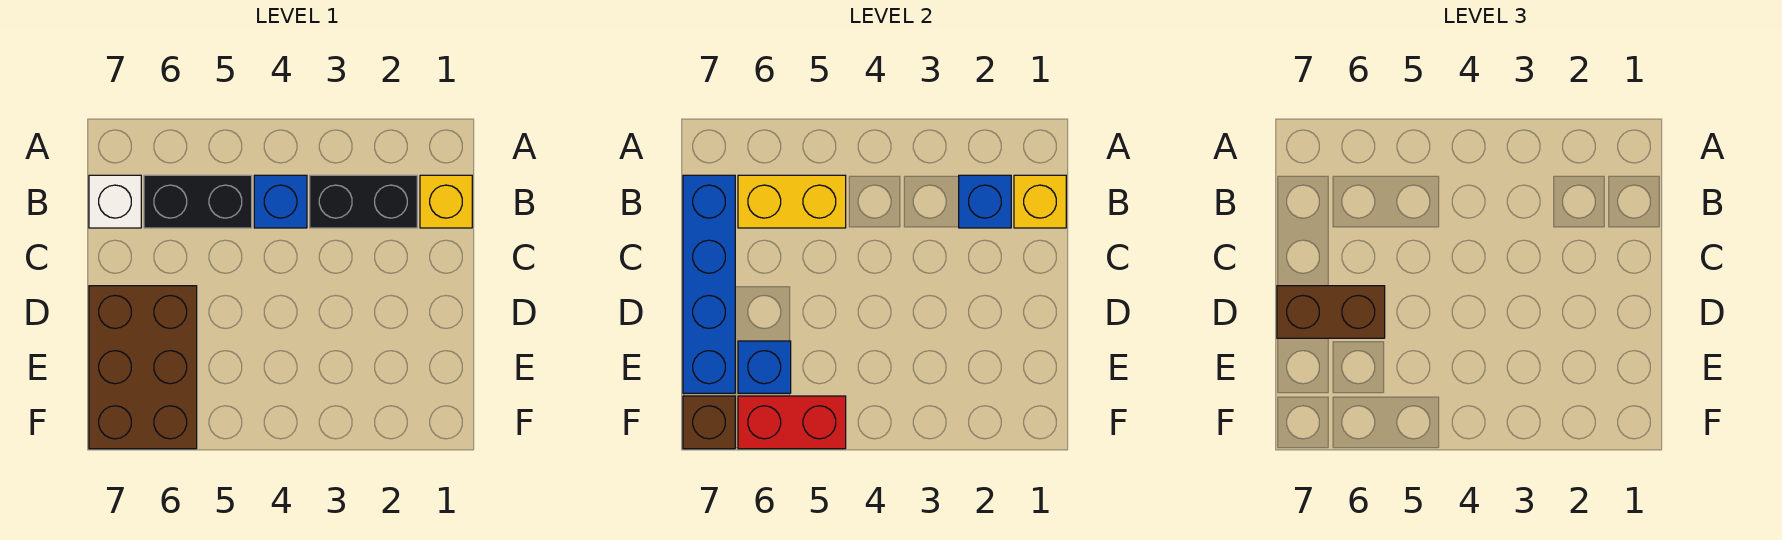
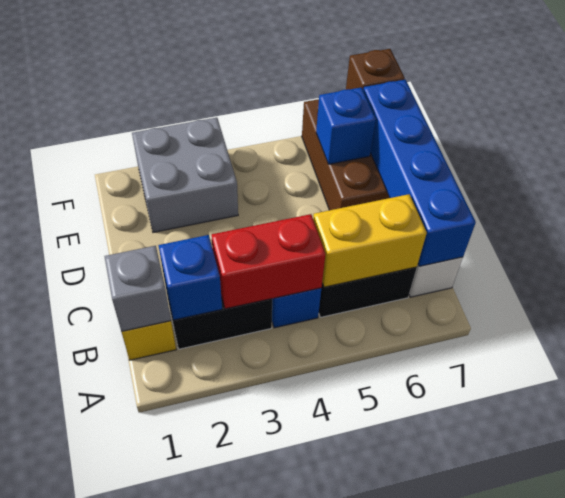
yellow brick B1 level 2 -> grey brick B1 level 2
brown brick D6:D7 level 3 -> none
none -> grey brick E2:F3 level 1
red brick F5:F6 level 2 -> red brick B3:B4 level 2

